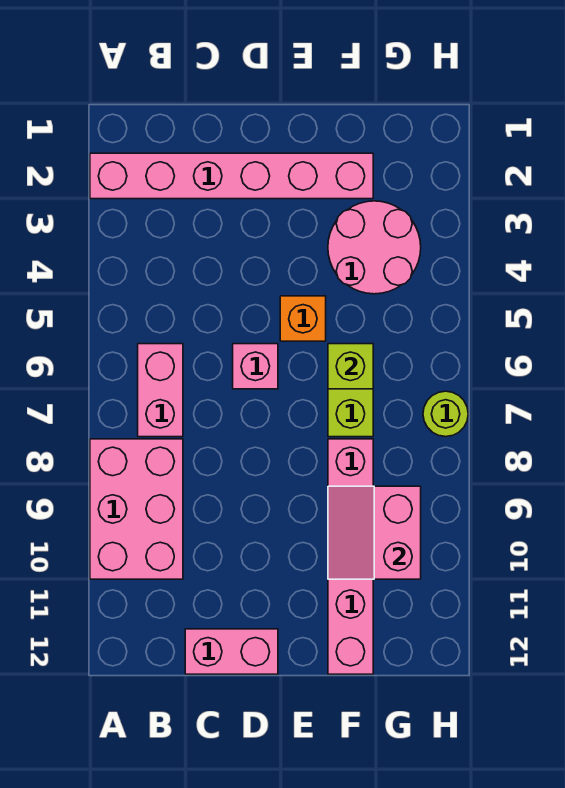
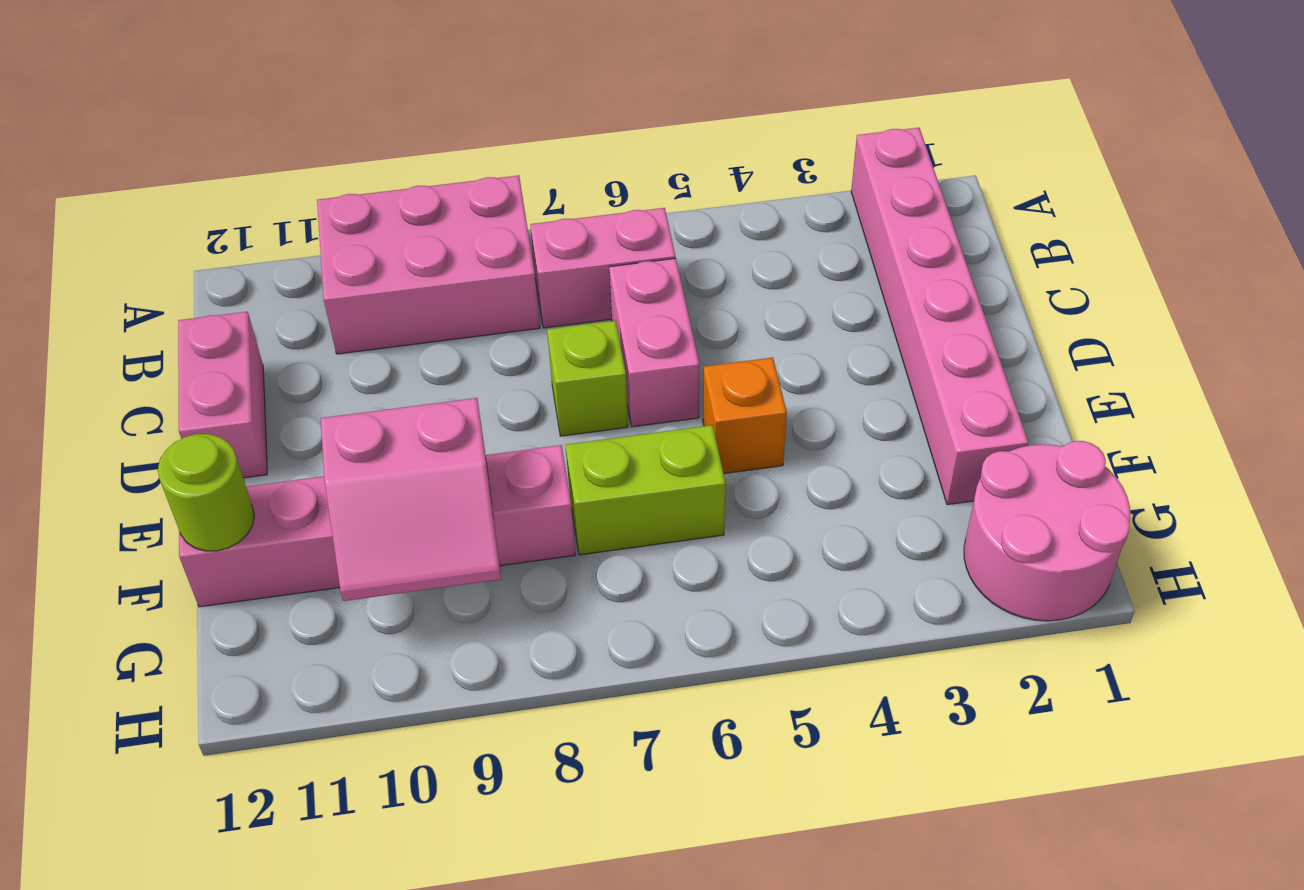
pink brick D6 level 1 -> pink brick C6:D6 level 1
pink round brick F3:G4 level 1 -> pink round brick G1:H2 level 1
lime brick F6 level 2 -> lime brick D7 level 1
pink slope F9:G10 level 2 top G -> pink slope F9:G10 level 2 top F
lime round brick H7 level 1 -> lime round brick F12 level 2

